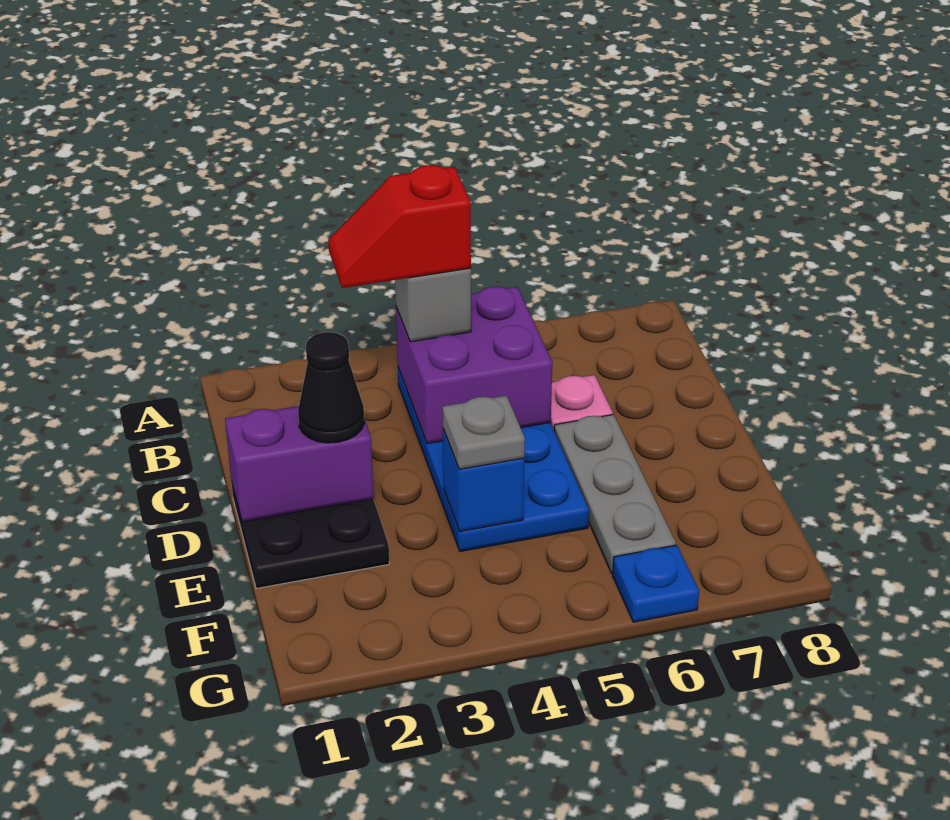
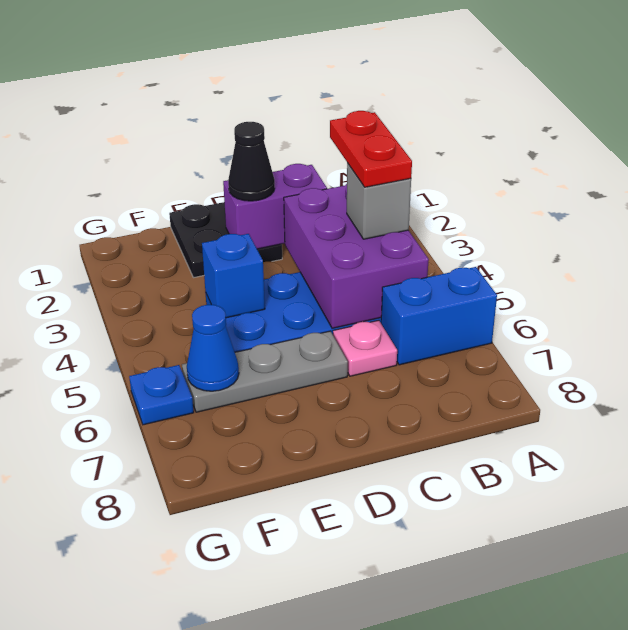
none -> blue brick A6:B6 level 1
red slope B3:B4 level 4 top 4 -> red plate B3:B4 level 4
purple brick B4:C5 level 2 -> purple brick B3:C5 level 2
purple brick D1:D2 level 2 -> purple brick C2:D2 level 2
grey plate E4 level 3 -> none
none -> blue cone F6 level 2

